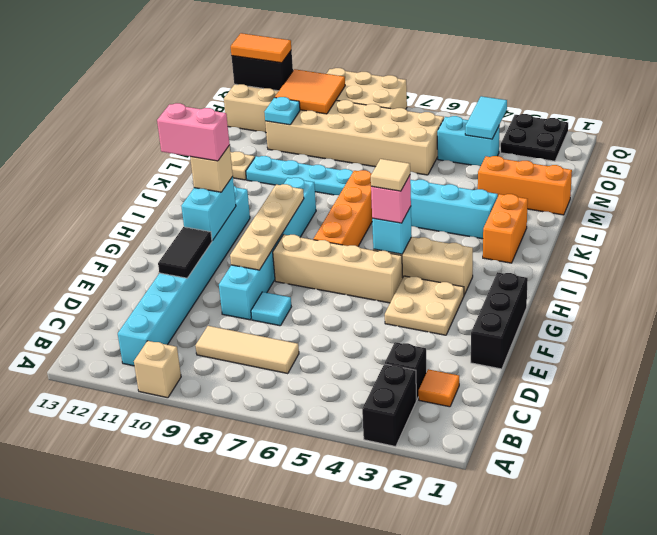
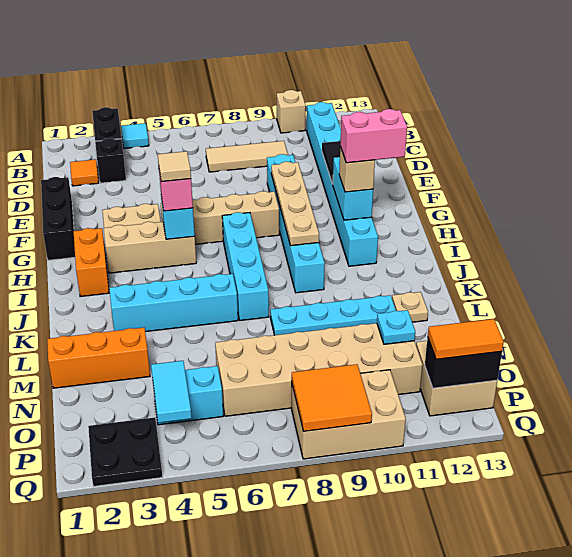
cyan tile E8 level 1 -> cyan tile A4 level 1
orange brick H7:K7 level 1 -> cyan brick H7:K7 level 1
orange brick J2:K2 level 1 -> orange brick H2:I2 level 1
orange tile O10:P11 level 2 -> orange tile P8:Q9 level 2

